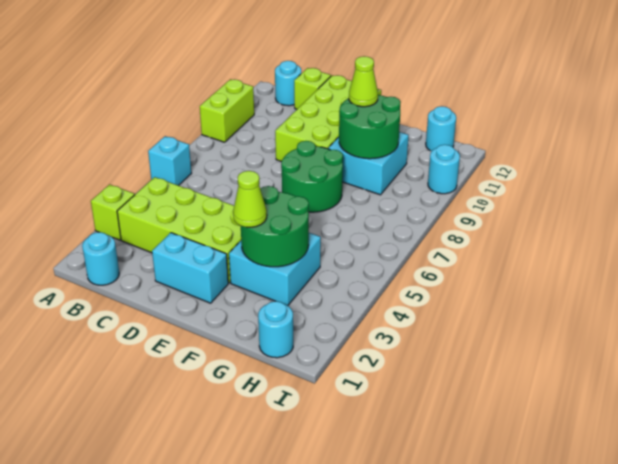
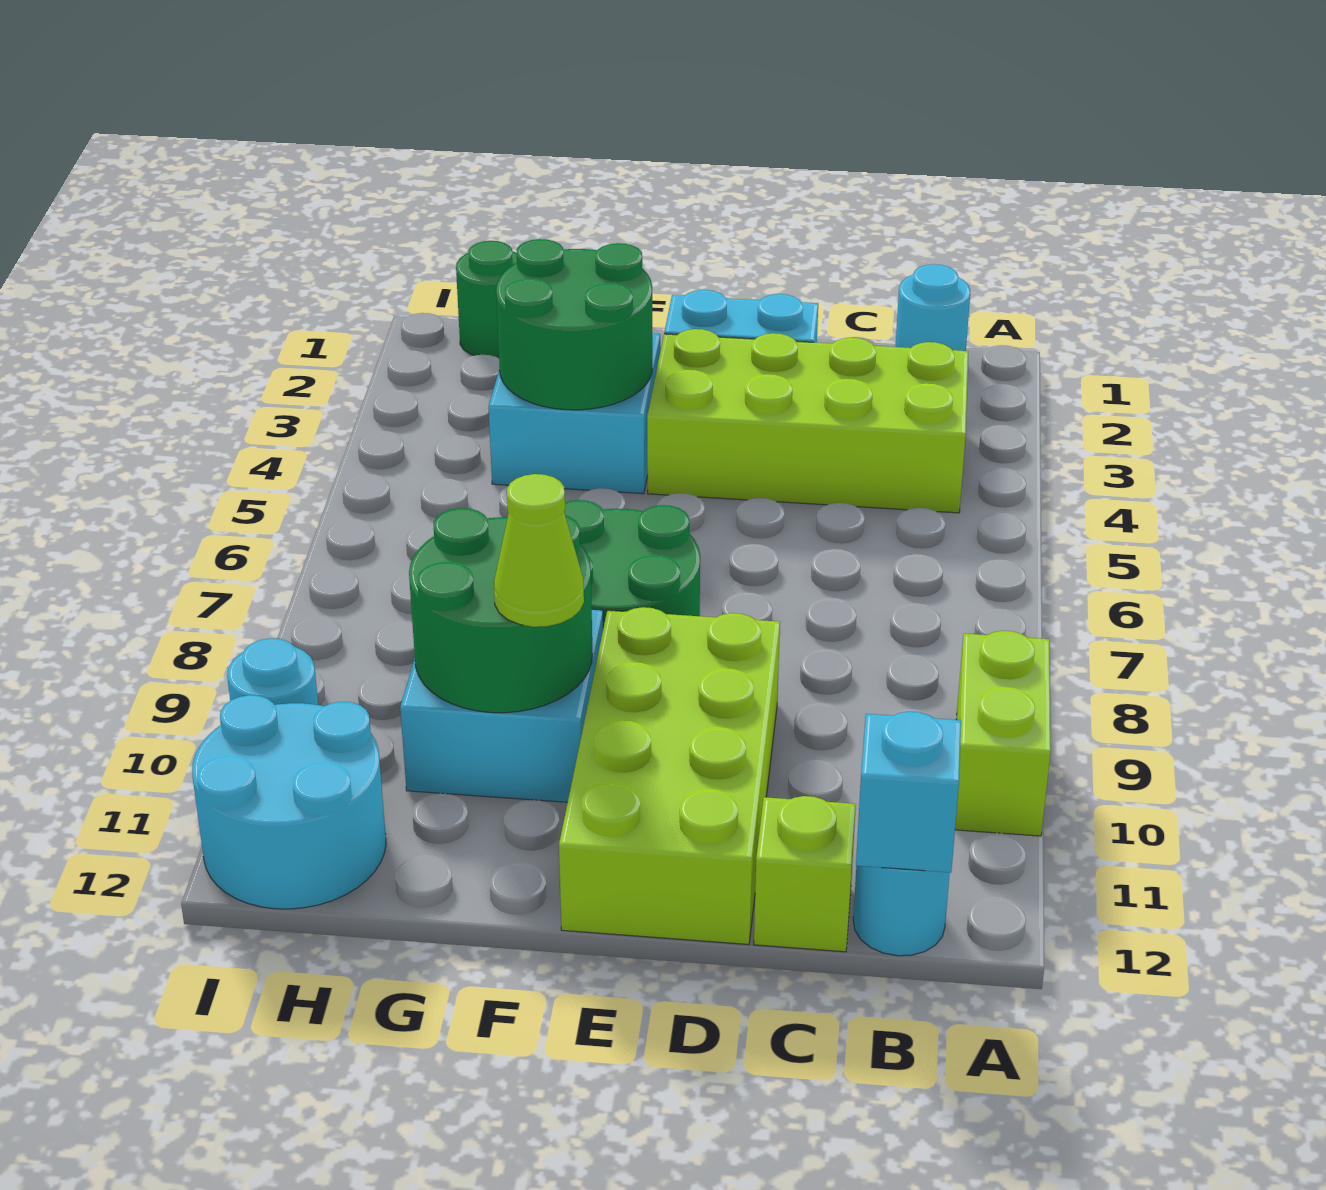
lime brick A3 level 1 -> none
cyan brick A6 level 1 -> cyan brick B12 level 2
lime cone F3 level 3 -> none
cyan round brick H1 level 1 -> green round brick H1 level 1
cyan round brick H12 level 1 -> cyan round brick H11:I12 level 1

